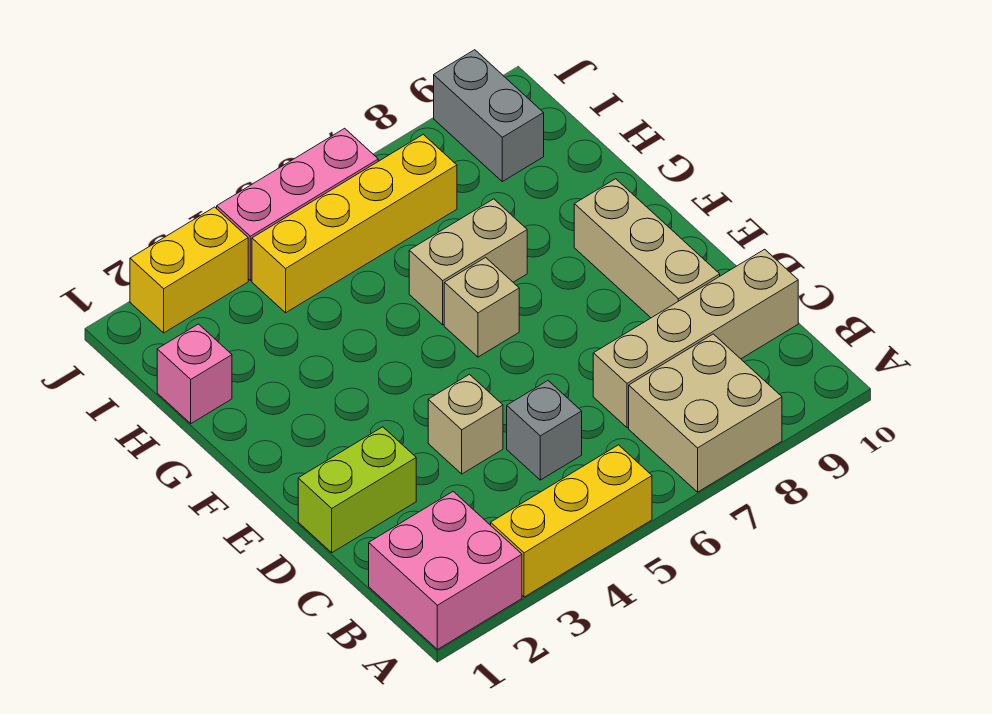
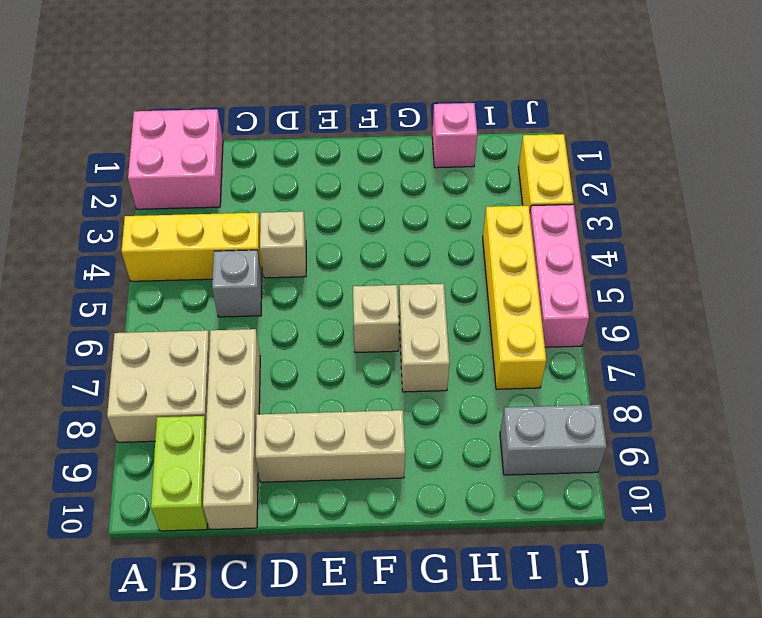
yellow brick A3:A5 level 1 -> yellow brick A4:C4 level 1
lime brick D1:D2 level 1 -> lime brick B9:B10 level 1

